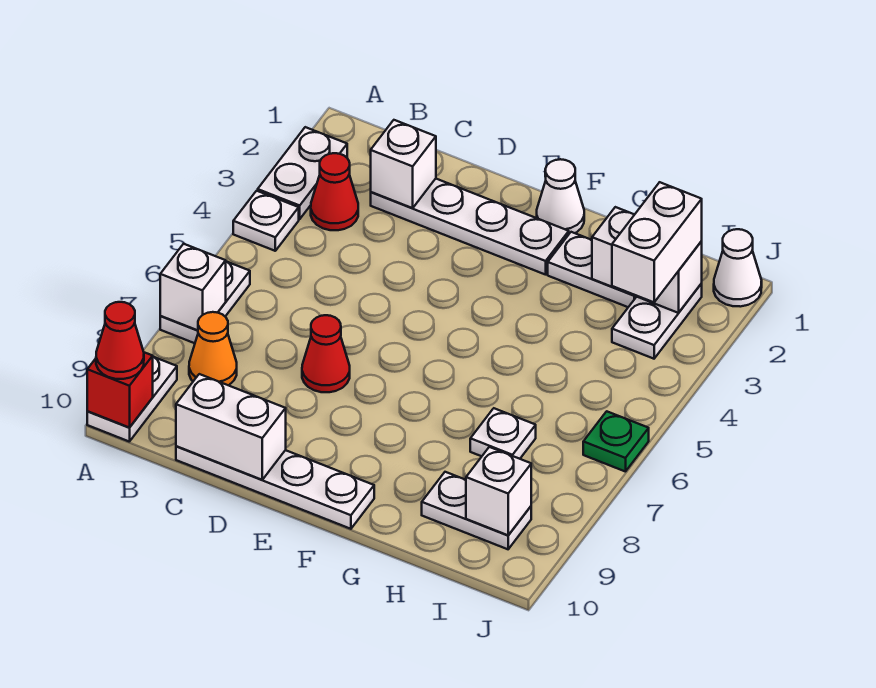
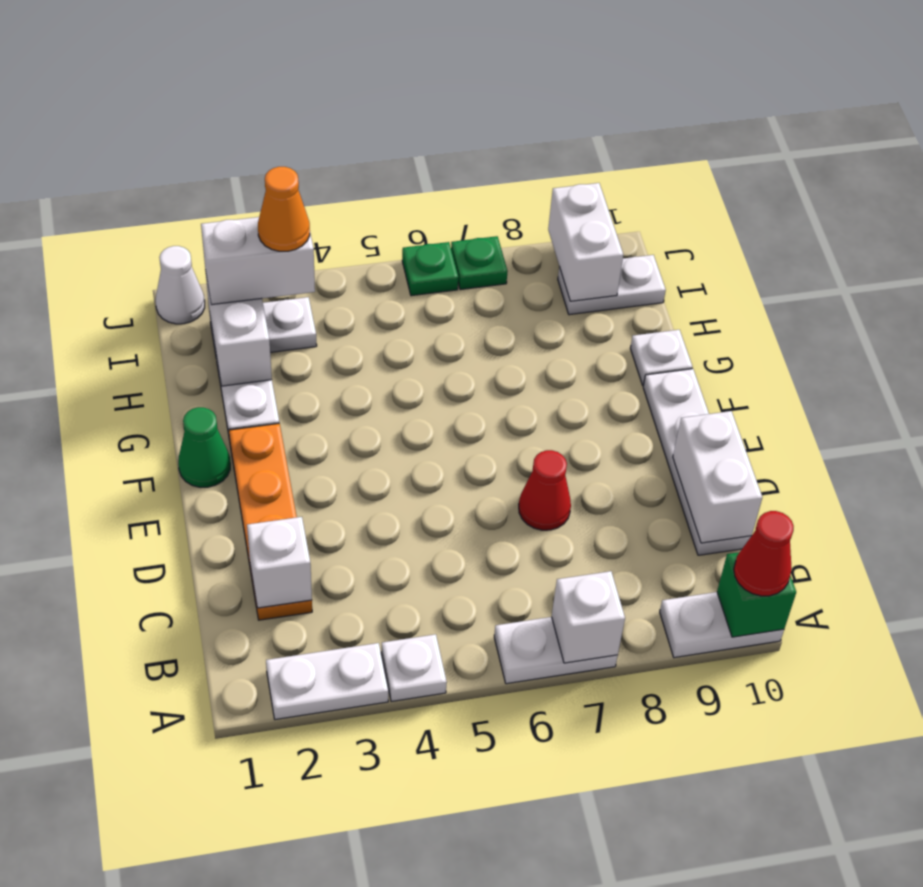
red brick A10 level 2 -> green brick A10 level 2
red cone B3 level 1 -> none
orange cone B8 level 1 -> orange cone I3 level 4
white plate C2:F2 level 1 -> orange plate C2:F2 level 1
white cone F1 level 1 -> green cone F1 level 1
white plate H7 level 1 -> white plate G10 level 1
white plate H9:I9 level 1 -> white plate I9:I10 level 1
white brick I9 level 2 -> white brick I9:J9 level 2
none -> green plate J7 level 1

